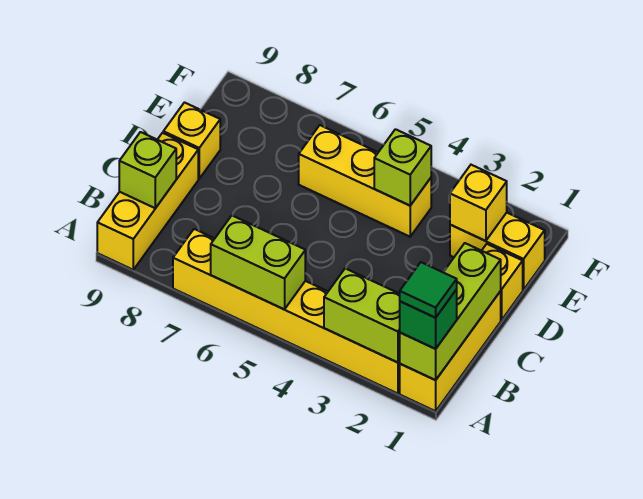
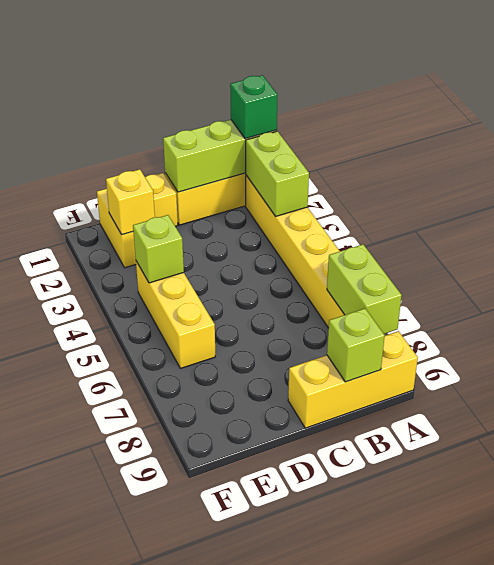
green tile A1 level 4 -> none
lime brick A5:A6 level 2 -> lime brick A7:A8 level 2
yellow brick D9 level 1 -> none

